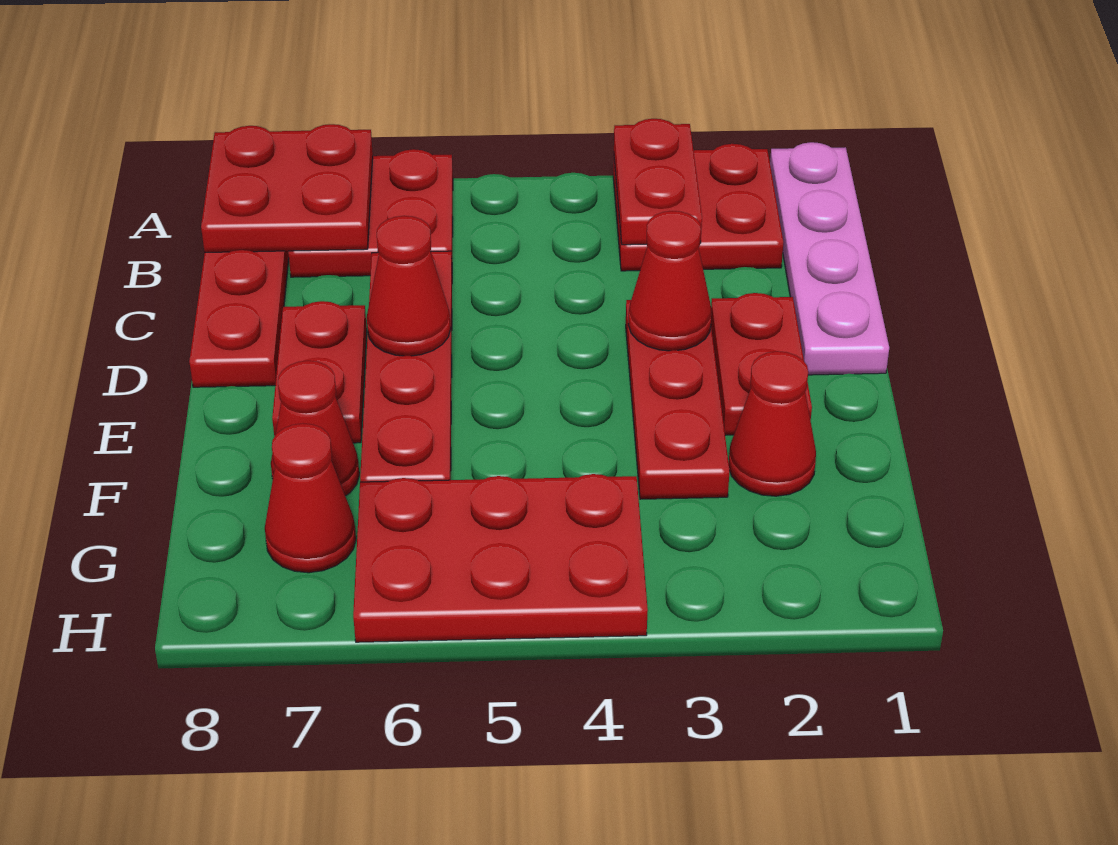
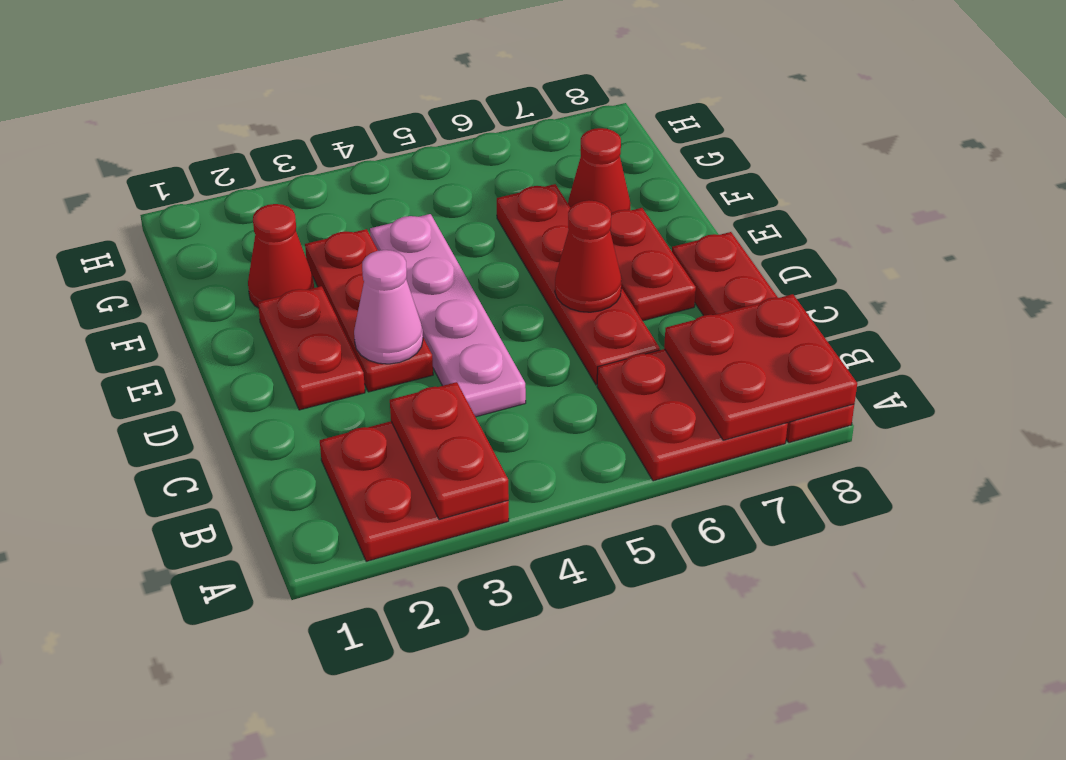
pink plate A1:D1 level 1 -> pink plate C4:F4 level 1
red cone D3 level 2 -> pink cone D3 level 2
red plate G4:H6 level 1 -> none
red cone G7 level 1 -> none

